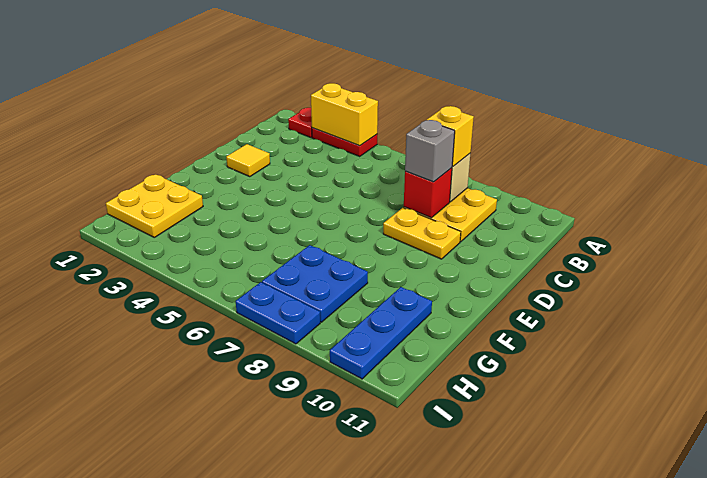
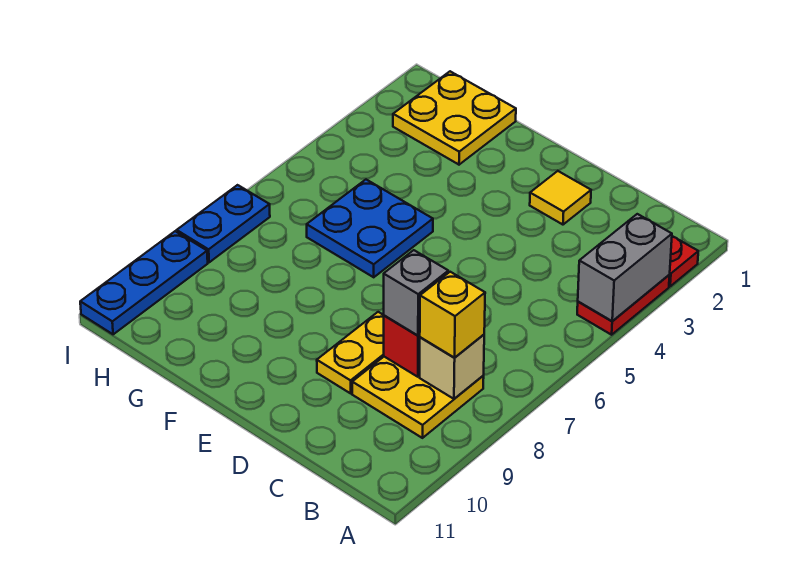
yellow brick A3:A4 level 2 -> grey brick A3:A4 level 2
blue plate G7:H8 level 1 -> blue plate F5:G6 level 1
blue plate G10:I10 level 1 -> blue plate I9:I11 level 1

